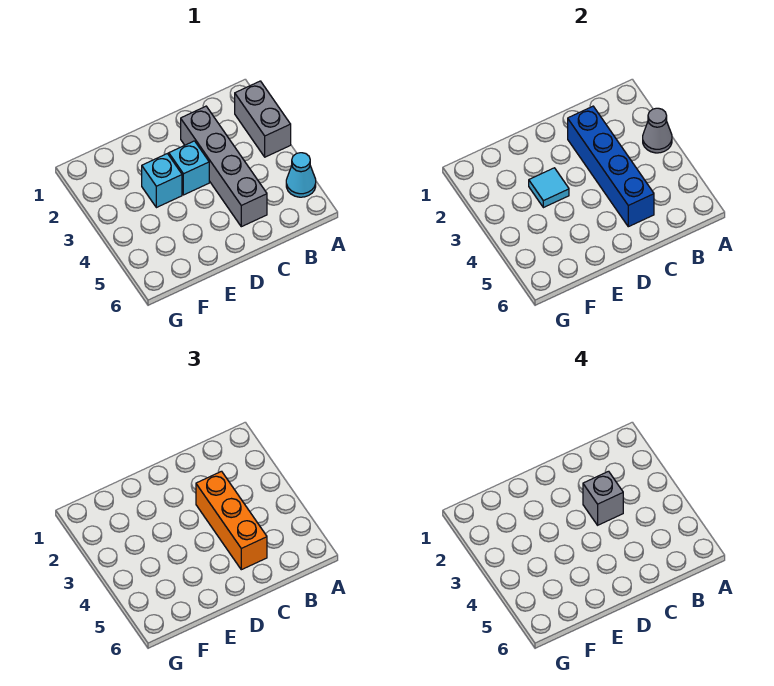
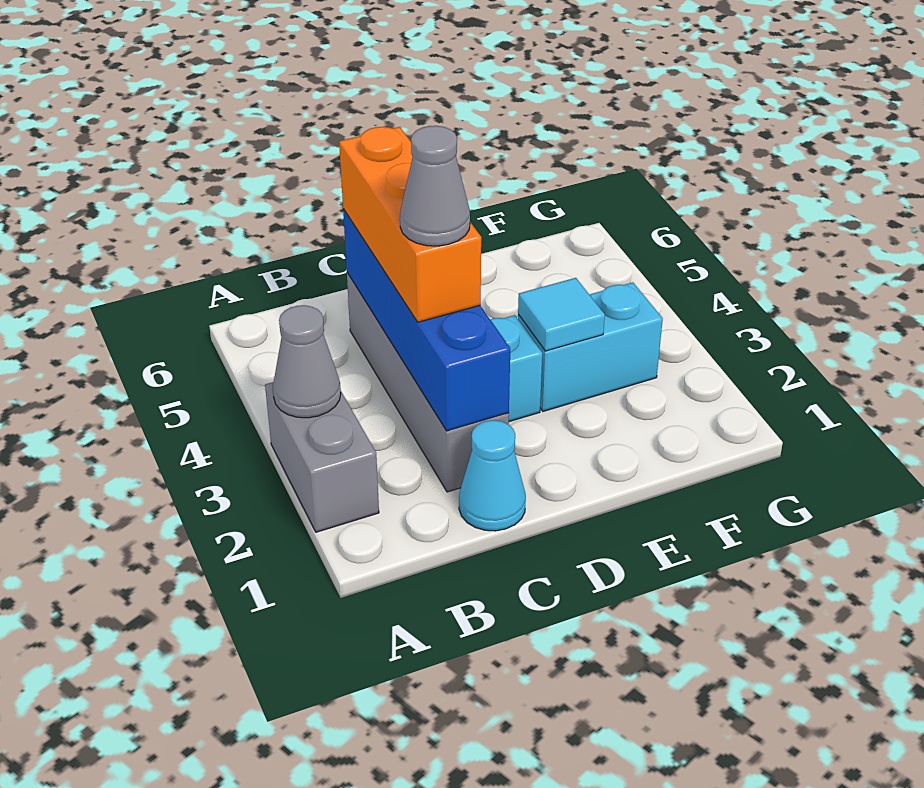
cyan cone A5 level 1 -> cyan cone C1 level 1
grey brick C3 level 4 -> grey cone C3 level 4
cyan brick E3 level 1 -> cyan brick E3:F3 level 1

